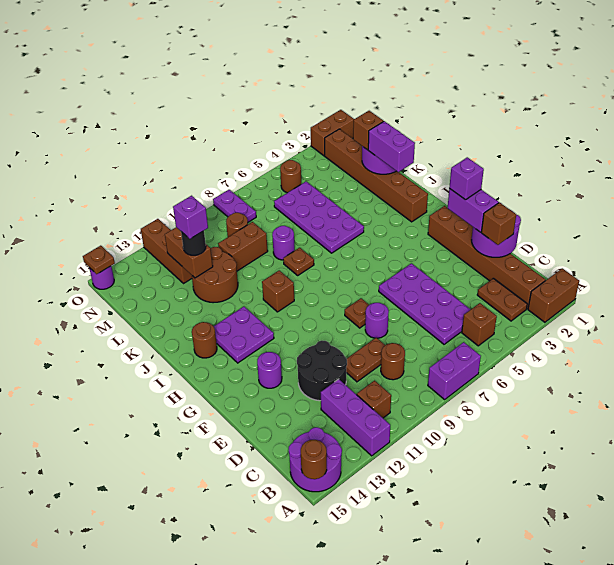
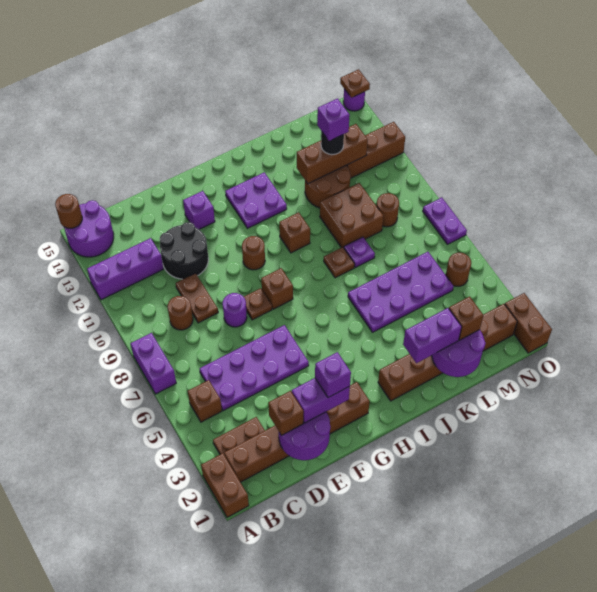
brown brick B11 level 1 -> brown brick G8 level 1
purple round brick F13 level 1 -> purple brick F13 level 1
brown round brick I14 level 1 -> brown round brick G10 level 1
purple round brick K8 level 1 -> purple plate K8 level 1
brown brick L9:L10 level 1 -> brown brick K9:L10 level 1
brown brick L12:M12 level 2 -> brown brick K12:M12 level 2
purple plate N8:O8 level 1 -> purple plate O7:O8 level 1

